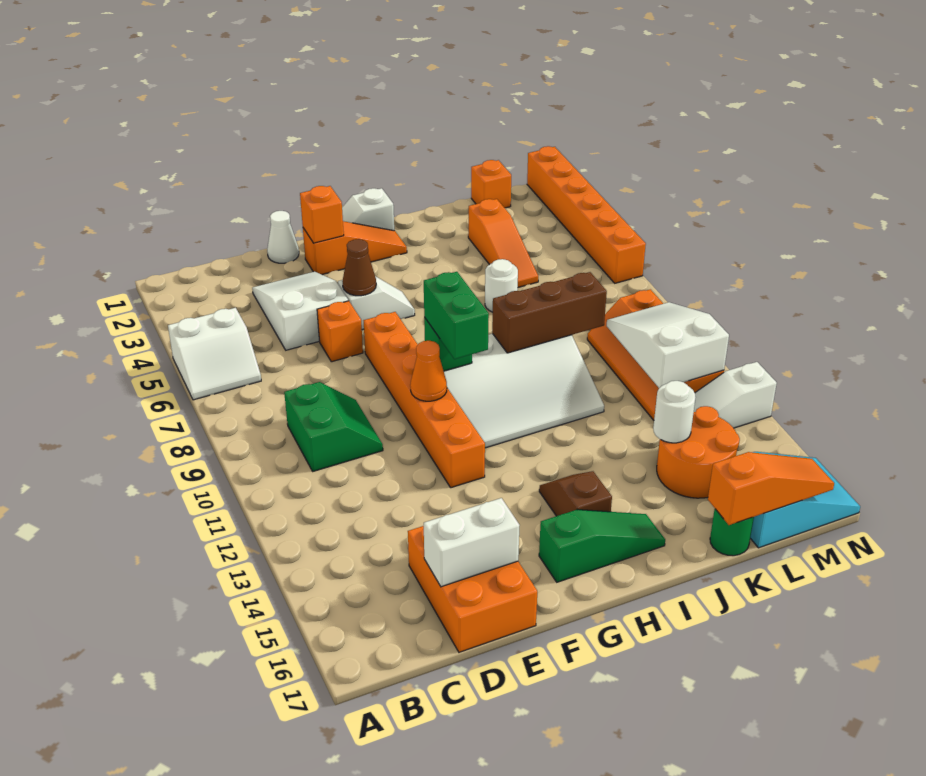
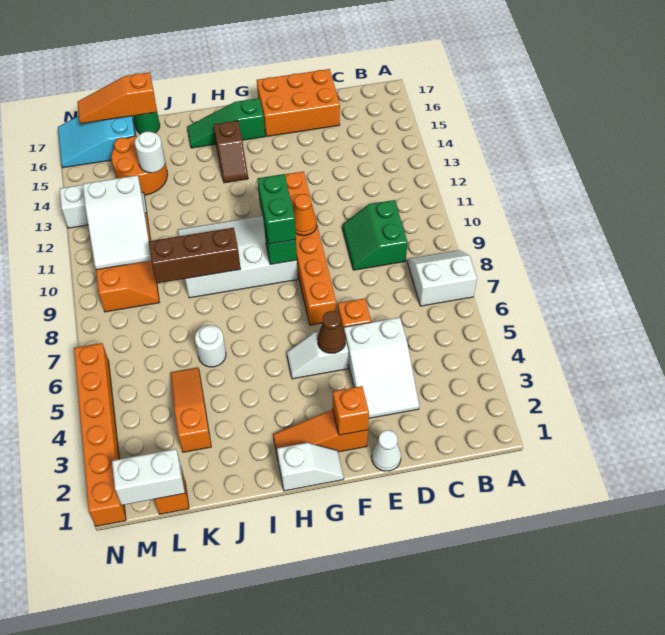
white slope A5:B6 level 1 top 5 -> white slope A7:B8 level 1 top 7
orange brick D15:E17 level 1 -> orange brick D16:F17 level 1
white brick D16:E16 level 2 -> white brick L1:M1 level 2

